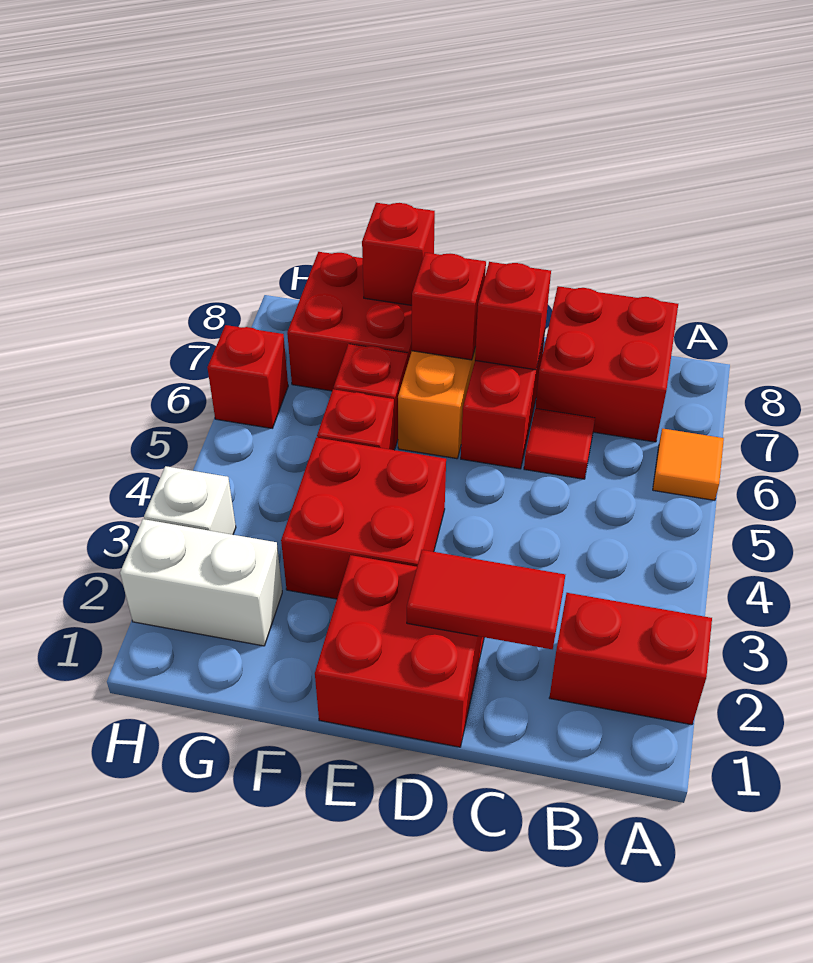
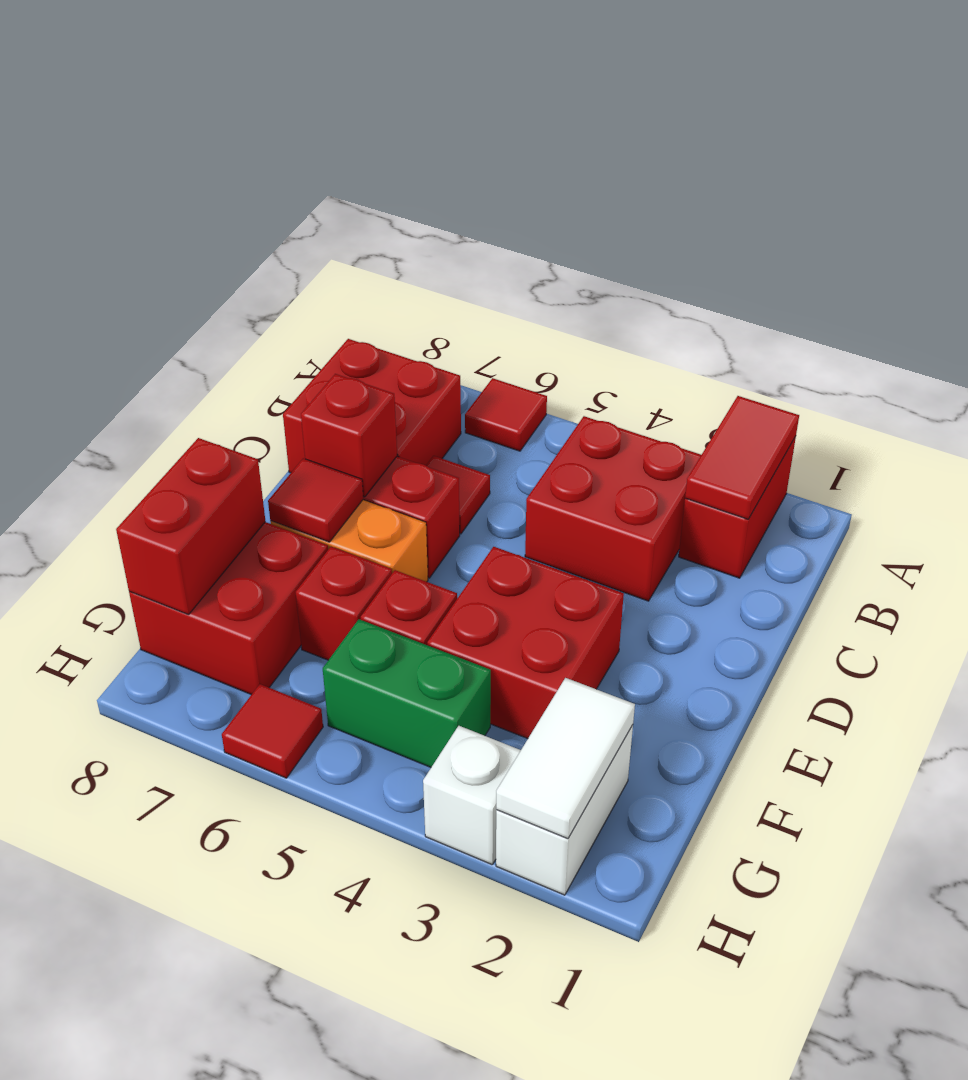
orange tile A6 level 1 -> red tile A6 level 1
red tile C2:D2 level 2 -> red tile A2:B2 level 2
red brick D1:E2 level 1 -> red brick B3:C4 level 1
red brick E7 level 2 -> red tile E7 level 2
red brick F8 level 2 -> red brick F8:G8 level 2
none -> white tile G2:H2 level 2
none -> green brick G4:G5 level 1
red brick H6 level 1 -> red tile H6 level 1

